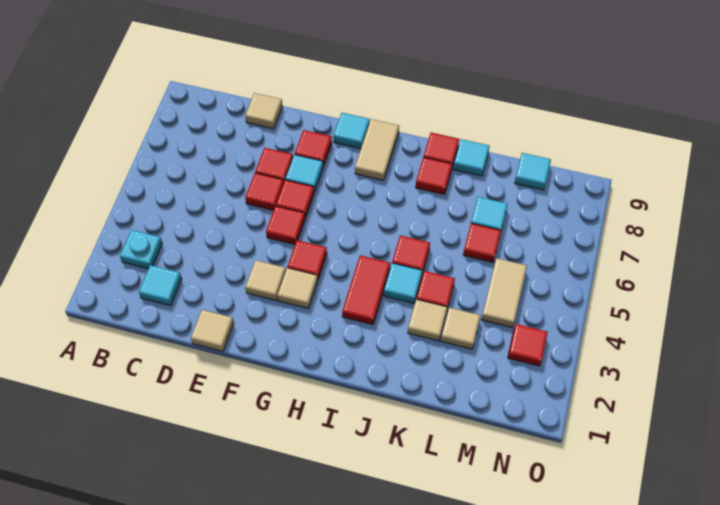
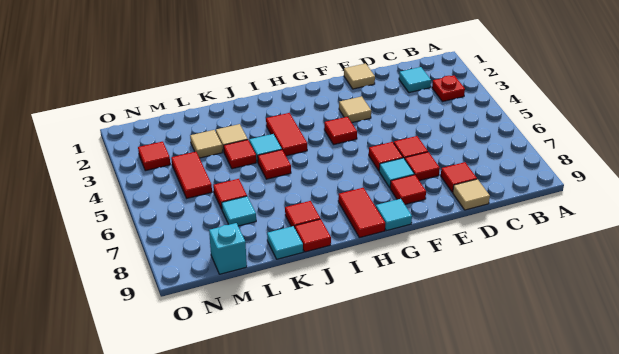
cyan plate B3 level 1 -> red plate B3 level 1
red tile F5 level 1 -> red tile D8 level 1
tan tile G3 level 1 -> none
tan tile H8:H9 level 1 -> red tile H8:H9 level 1
tan tile M4:M5 level 1 -> red tile M4:M5 level 1
cyan tile M9 level 1 -> cyan brick M9 level 1

